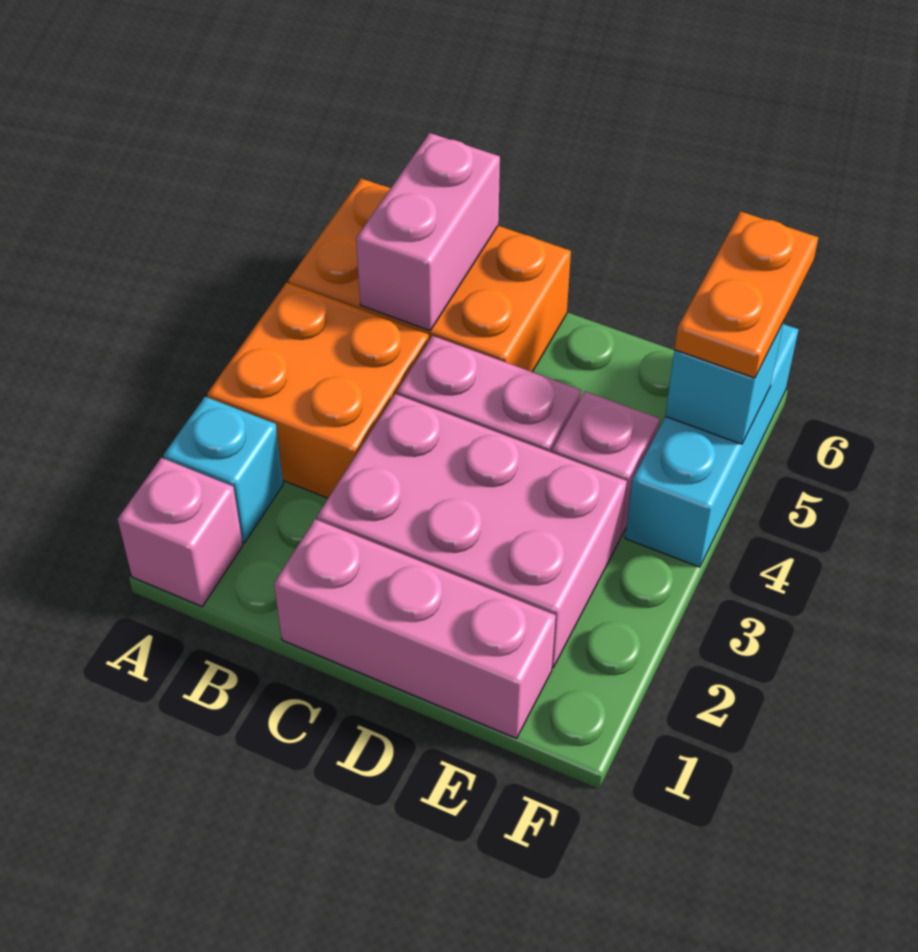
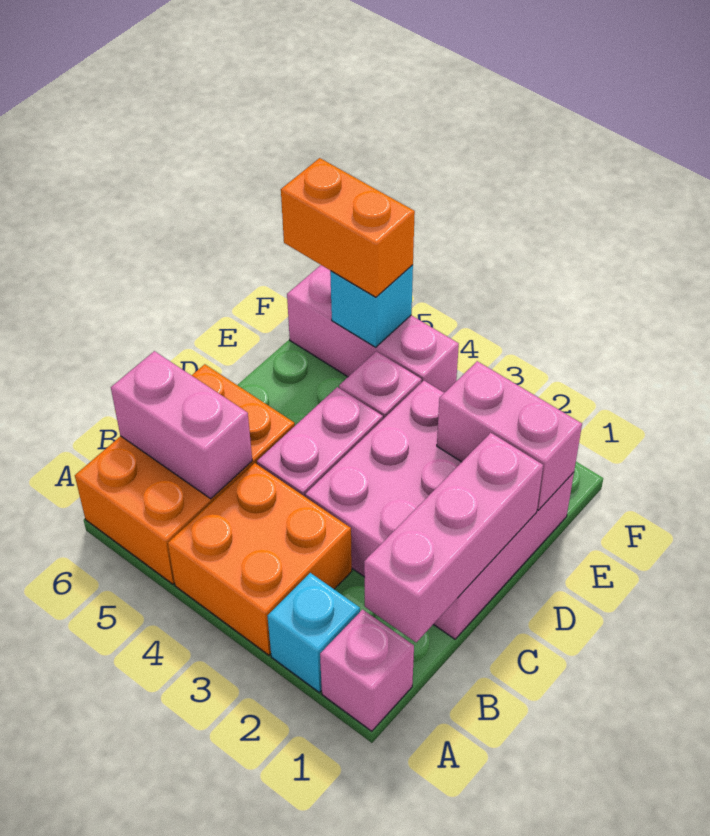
none -> pink brick B1:D1 level 2
none -> pink brick E1:E2 level 2
cyan brick F4:F6 level 1 -> pink brick F4:F6 level 1
orange plate F5:F6 level 3 -> orange brick F5:F6 level 3

